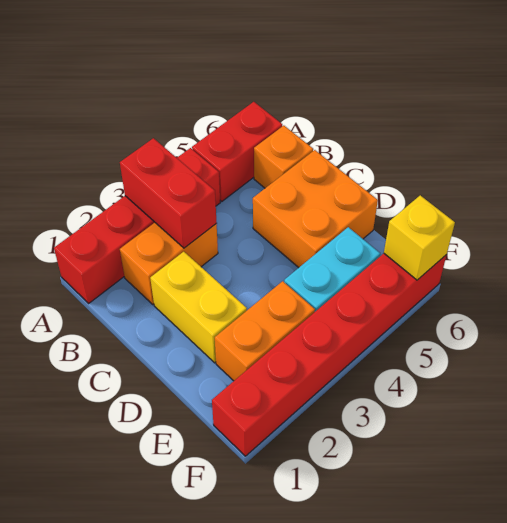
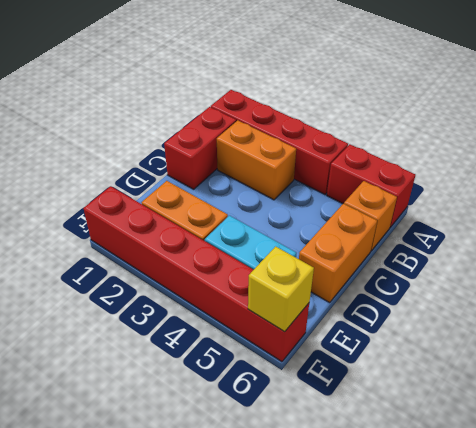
red brick A3:B3 level 2 -> red brick B1:C1 level 1
yellow brick C2:D2 level 1 -> none
orange brick C5:D6 level 1 -> orange brick C6:D6 level 1

